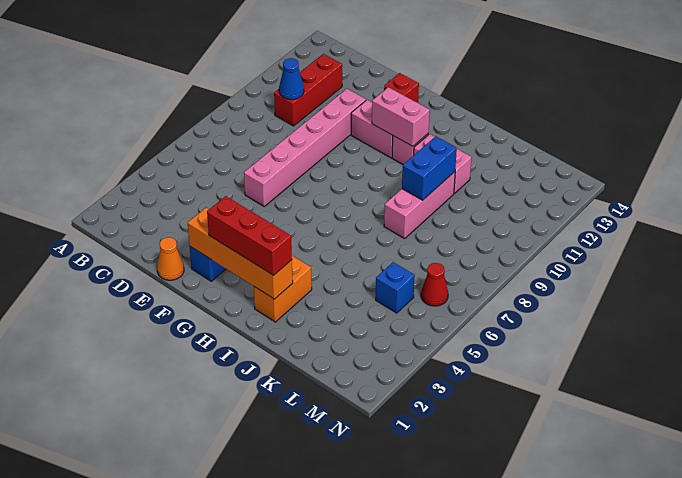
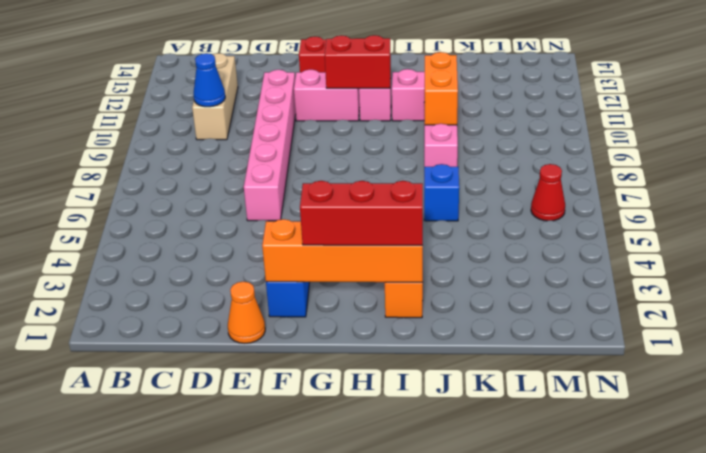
red brick C10:C12 level 1 -> tan brick C10:C12 level 1
pink brick G11:H11 level 2 -> red brick G11:H11 level 2
blue brick J9:J10 level 2 -> orange brick J9:J10 level 2
blue brick L5 level 1 -> blue brick J6 level 1

